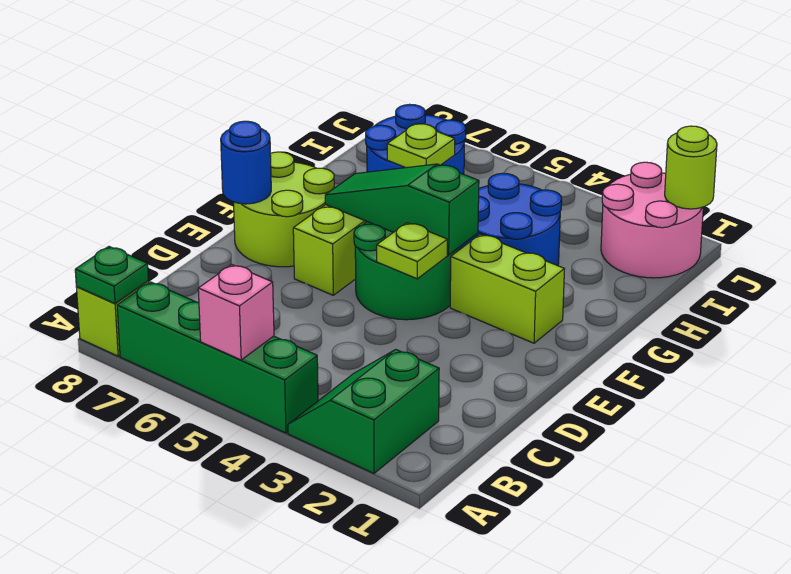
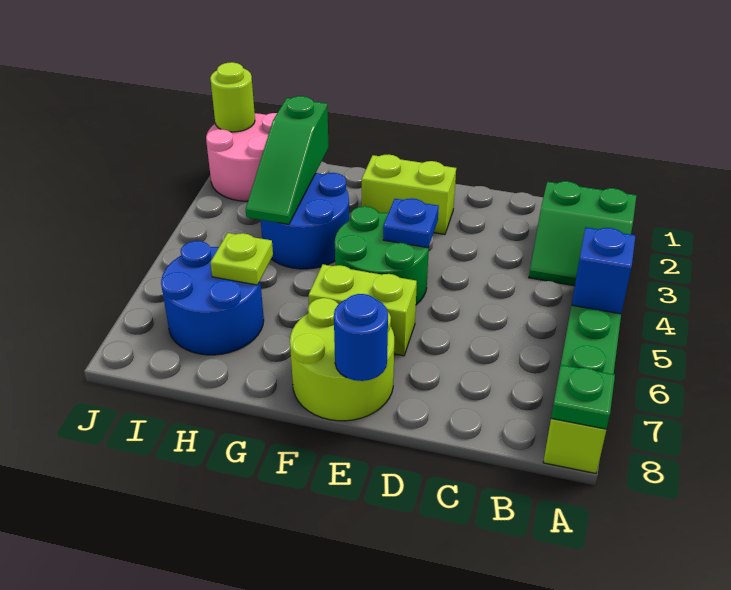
pink brick A5 level 2 -> blue brick A5 level 2
lime plate E4 level 2 -> blue plate E4 level 2
lime brick F2:F3 level 1 -> lime brick E2:F2 level 1
green slope F4:F6 level 2 top 4 -> green slope H2:H4 level 2 top 2

